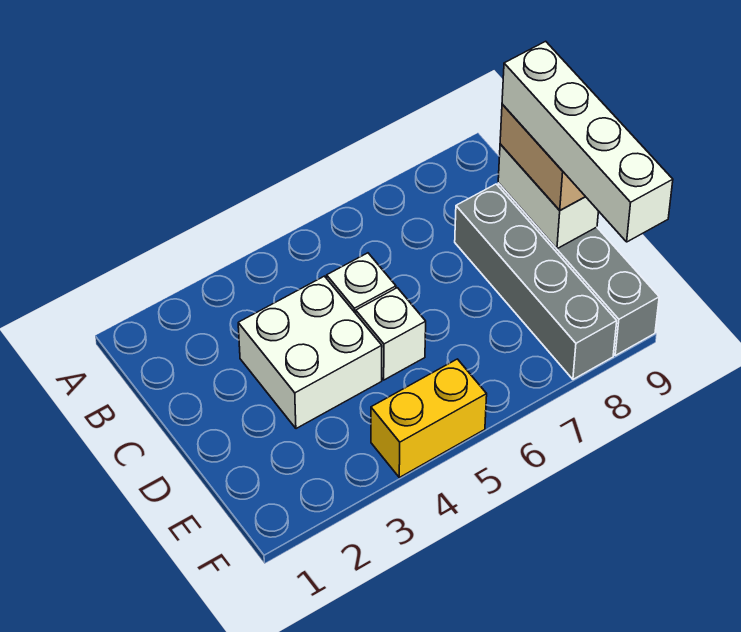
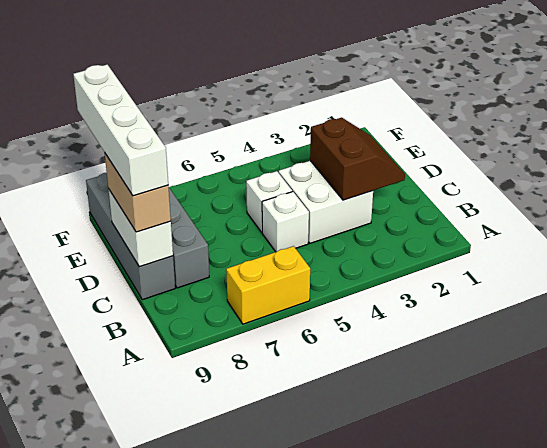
none -> brown slope C2:D3 level 2 top 3
yellow brick F4:F5 level 1 -> yellow brick A6:A7 level 1

